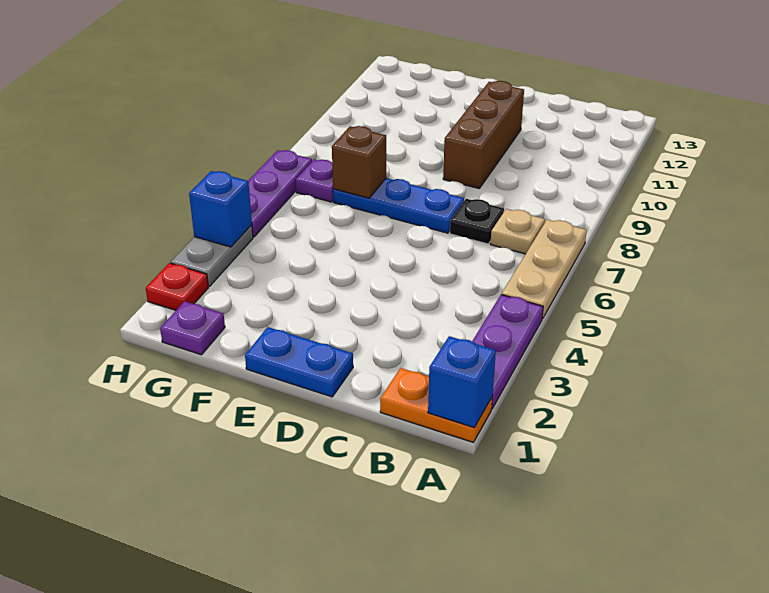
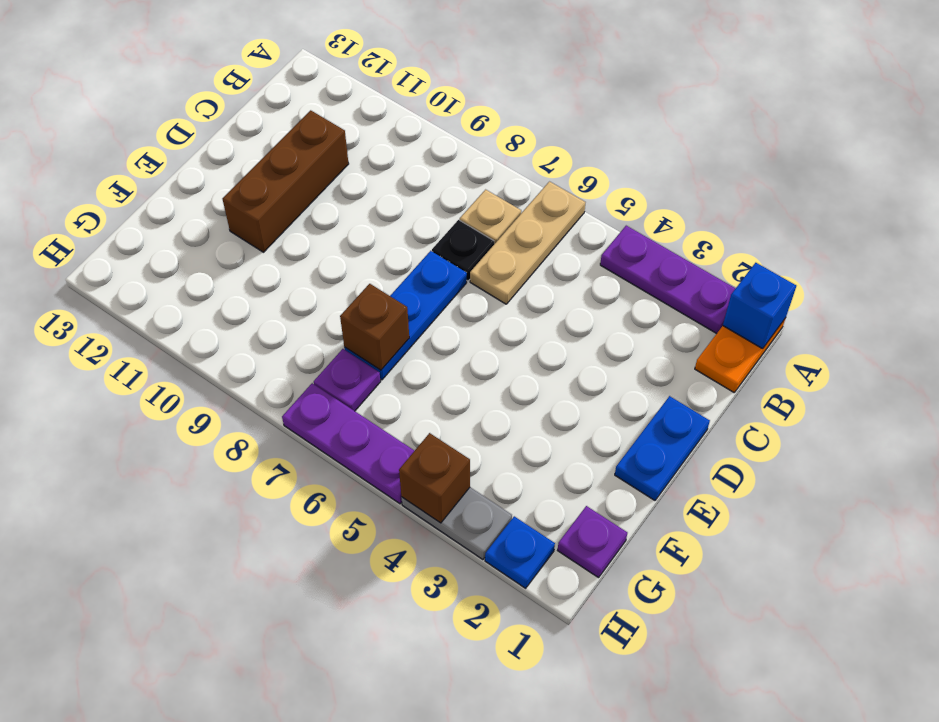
tan plate A5:A7 level 1 -> tan plate A6:C6 level 1
brown brick D9:D11 level 1 -> brown brick C11:E11 level 1
red plate H2 level 1 -> blue plate H2 level 1
blue brick H4 level 2 -> brown brick H4 level 2

